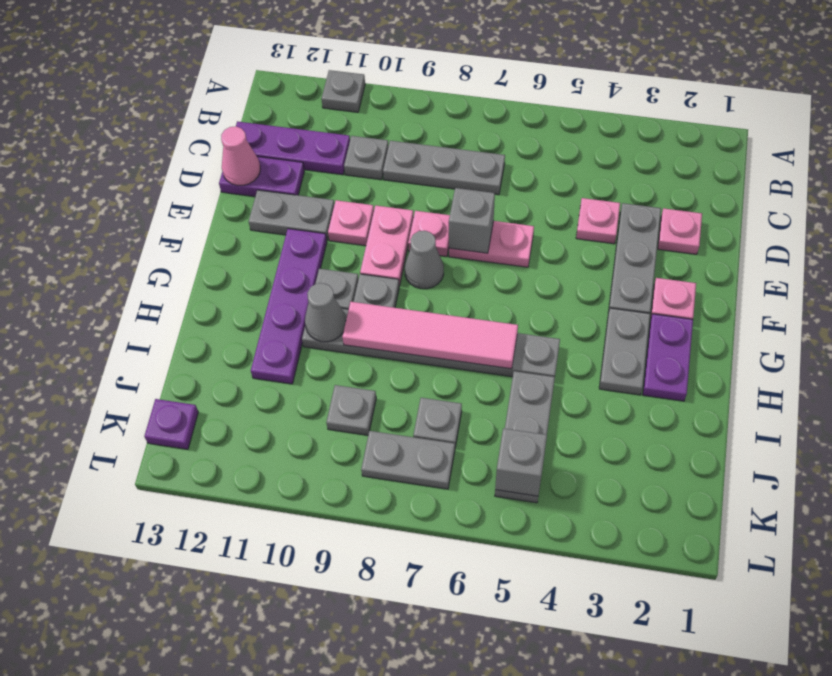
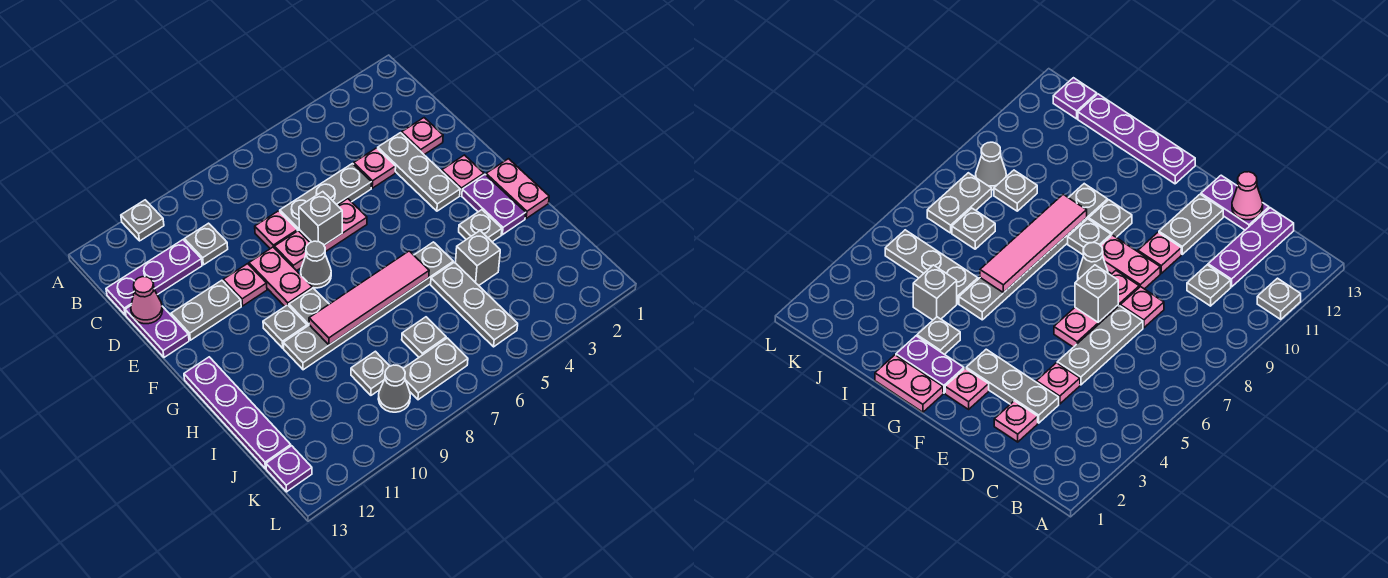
grey plate C7:C9 level 1 -> grey plate D5:D7 level 1
none -> pink plate D8 level 1
purple plate D12:D13 level 1 -> purple plate D13:E13 level 1
purple plate F11:I11 level 1 -> purple plate G13:J13 level 1
none -> pink plate G1:H1 level 1
grey plate G3:H3 level 1 -> grey plate H3 level 1
grey cone H10 level 2 -> grey cone K9 level 1
grey brick K5 level 2 -> grey brick I4 level 1

